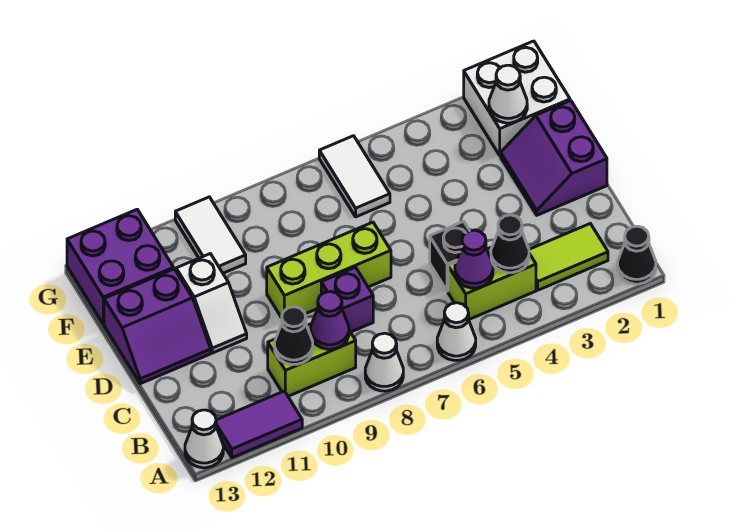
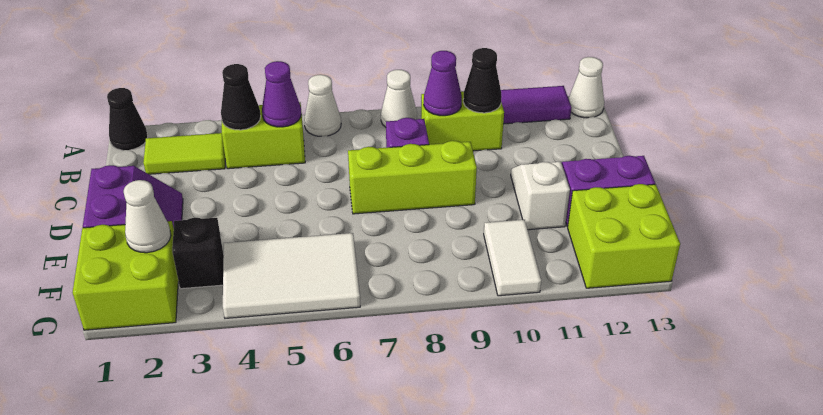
black brick C5 level 1 -> black brick F3 level 1
white brick F1:G2 level 1 -> lime brick F1:G2 level 1
white tile F6:G6 level 1 -> white tile F4:G6 level 1
purple brick F12:G13 level 1 -> lime brick F12:G13 level 1

